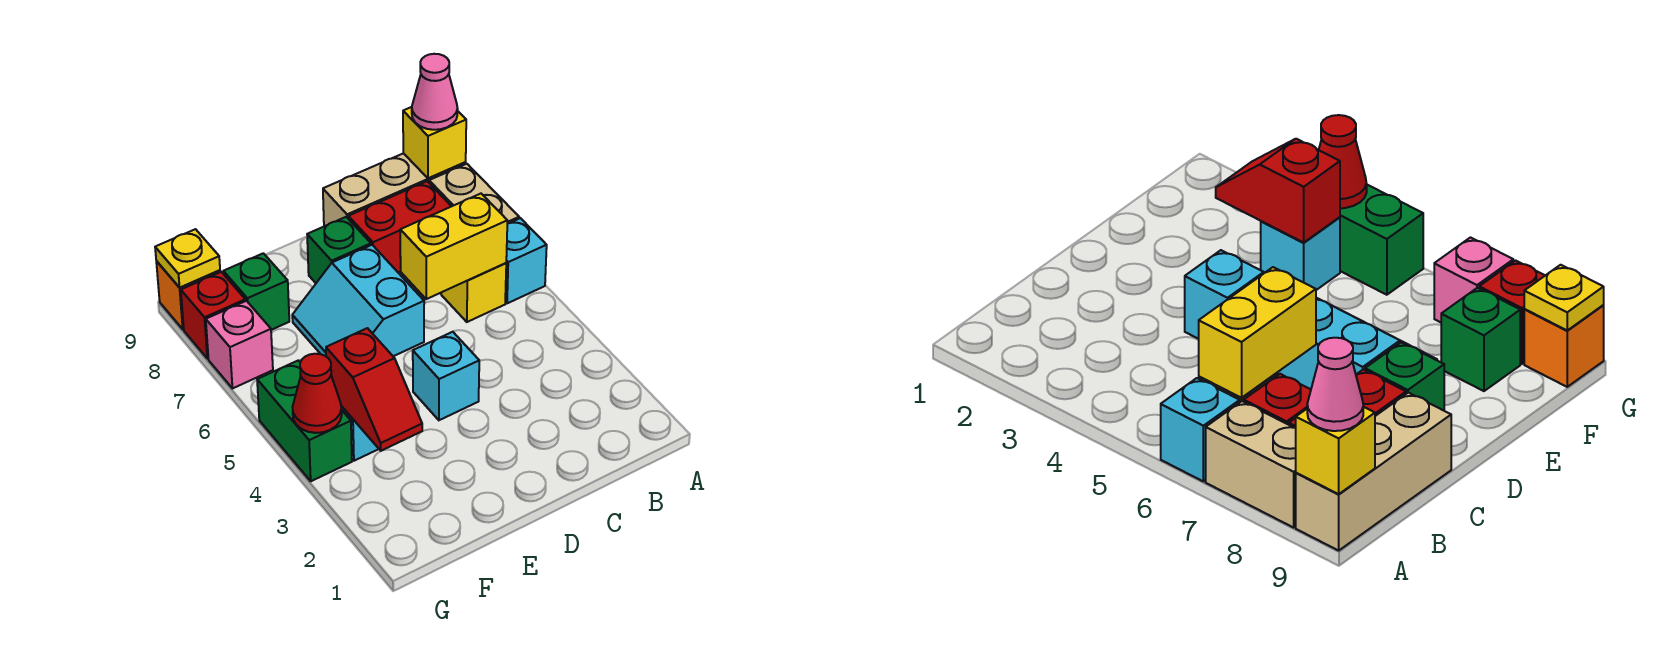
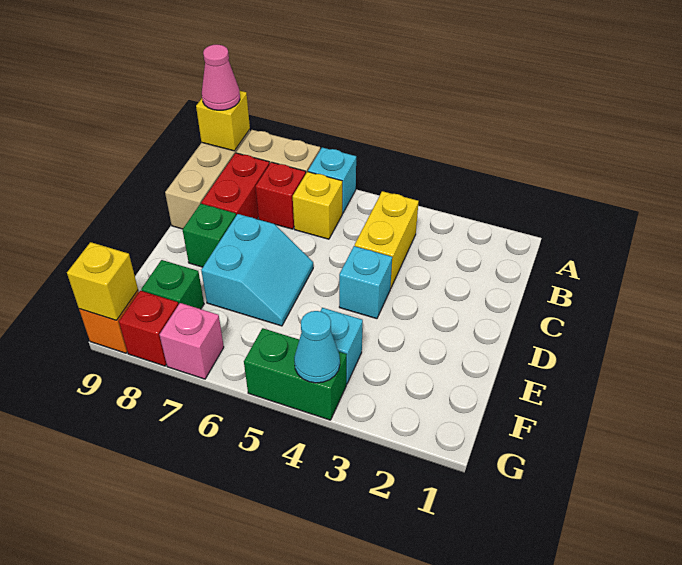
yellow brick B6:C6 level 2 -> yellow brick B4:C4 level 1
cyan slope D6:E7 level 1 top D -> cyan slope D6:E7 level 1 top 7
red slope F3:F4 level 2 top 4 -> none
red cone G4 level 2 -> cyan cone G4 level 2
yellow plate G9 level 2 -> yellow brick G9 level 2

